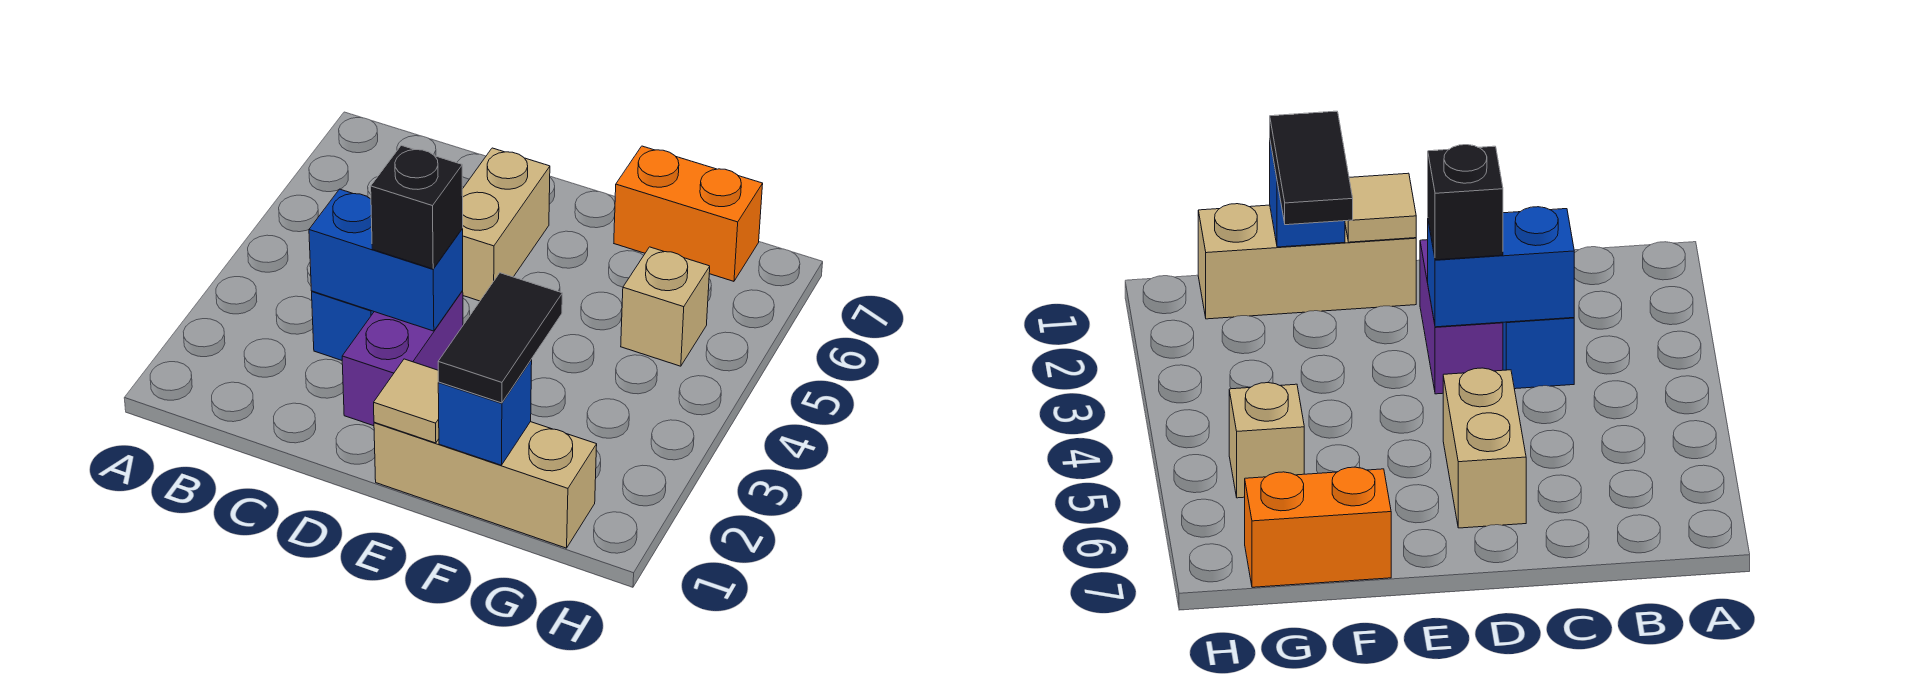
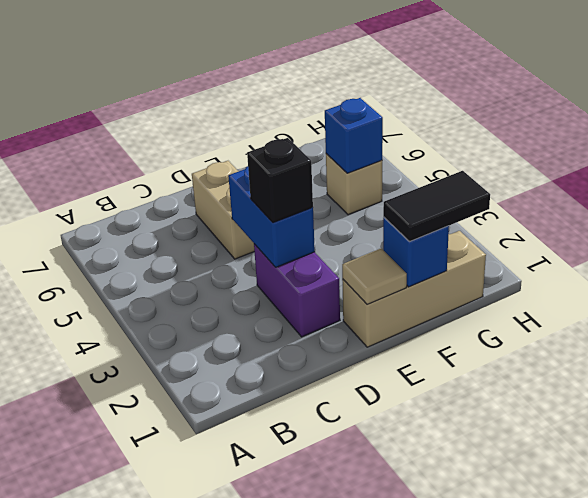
blue brick C3 level 1 -> blue brick G5 level 2
blue brick C3:D3 level 2 -> blue brick D3:D4 level 2
black tile F1:F2 level 3 -> black tile F1:G1 level 3
orange brick F7:G7 level 1 -> none

